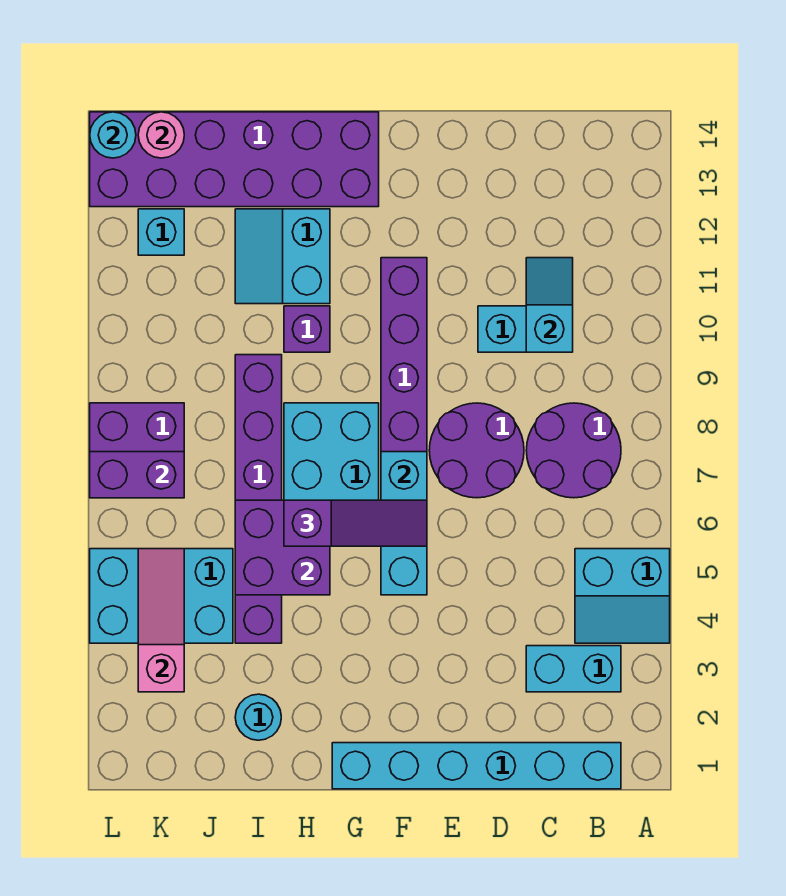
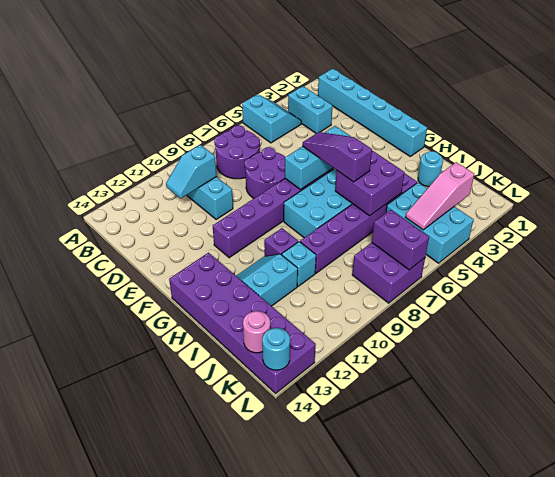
cyan slope H11:I12 level 1 top H -> cyan slope H11:I12 level 1 top I
cyan brick K12 level 1 -> cyan brick I10 level 1

